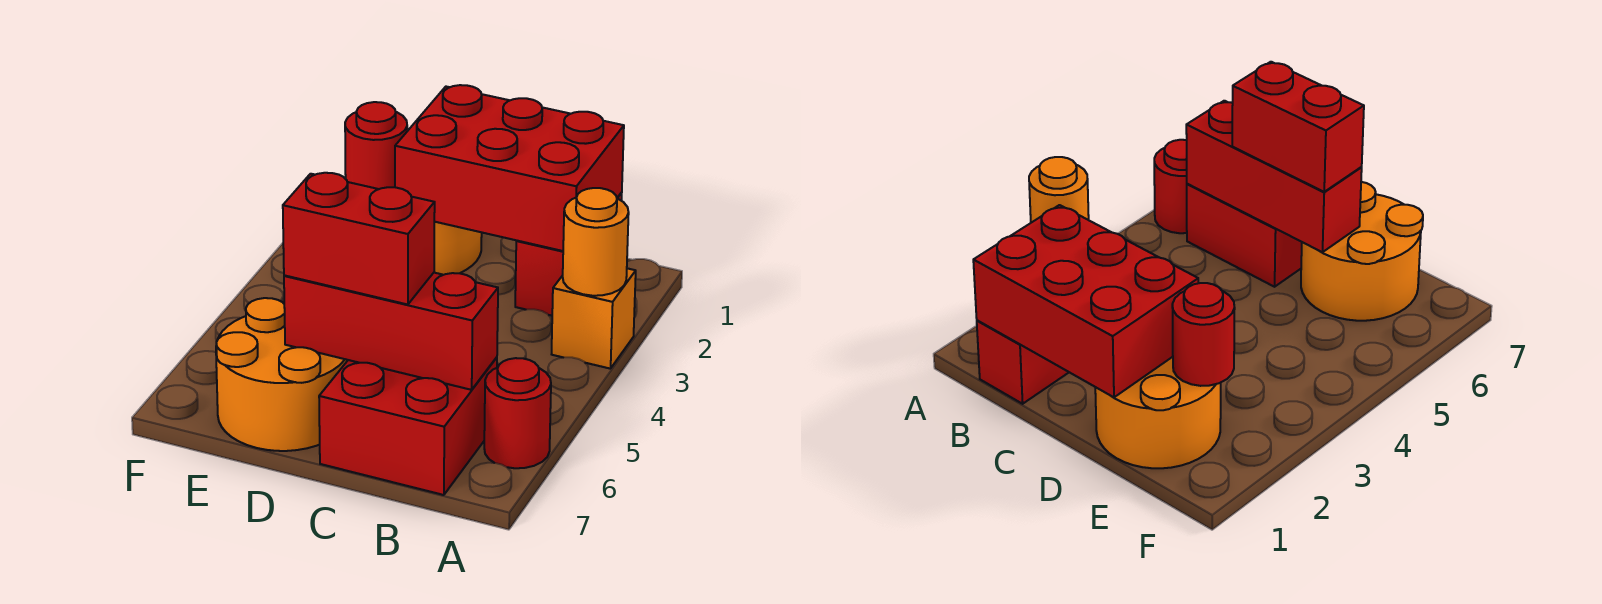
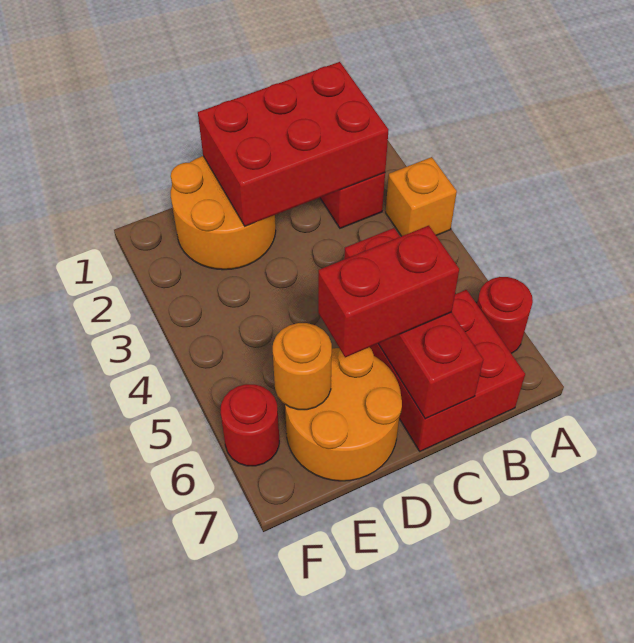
orange round brick A3 level 2 -> orange round brick E6 level 2
red brick B6:D6 level 2 -> red brick C5:C7 level 2
red round brick E2 level 2 -> red round brick F6 level 1

